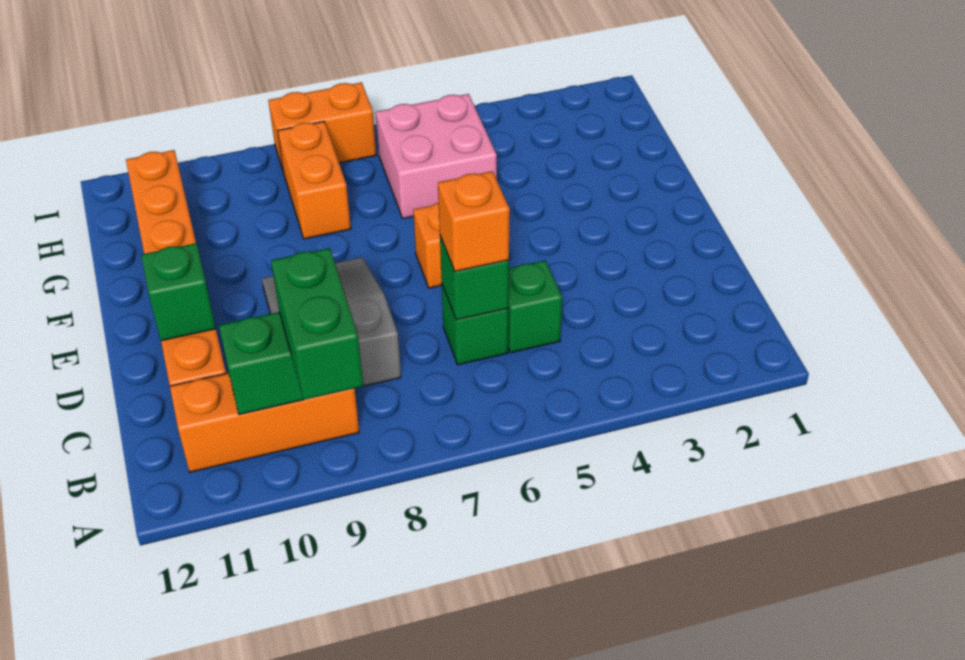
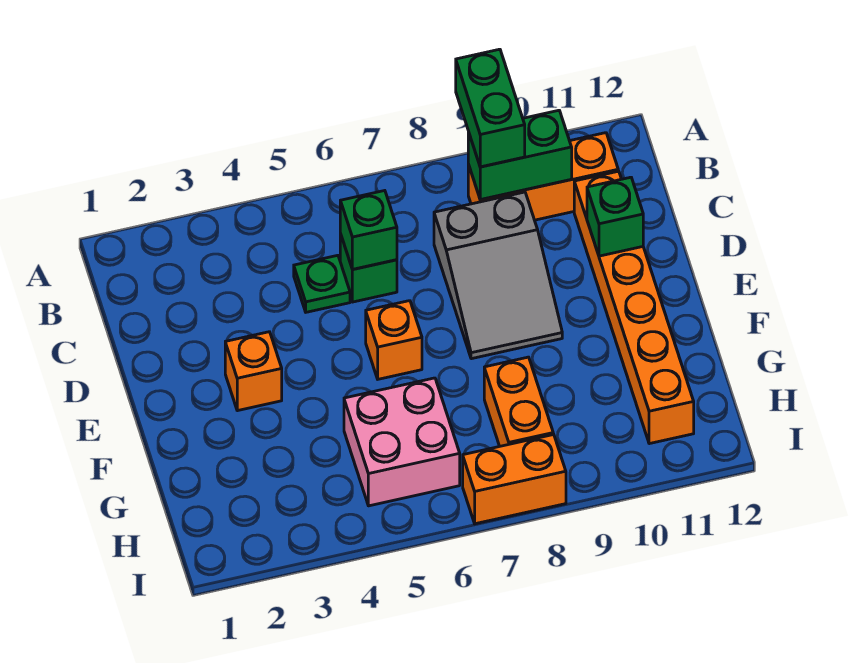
green brick C5 level 1 -> green plate C5 level 1
orange brick C6 level 3 -> orange brick E3 level 1

